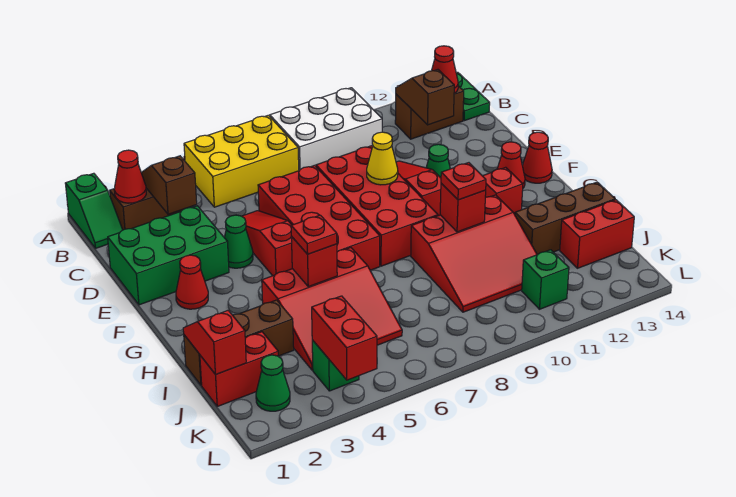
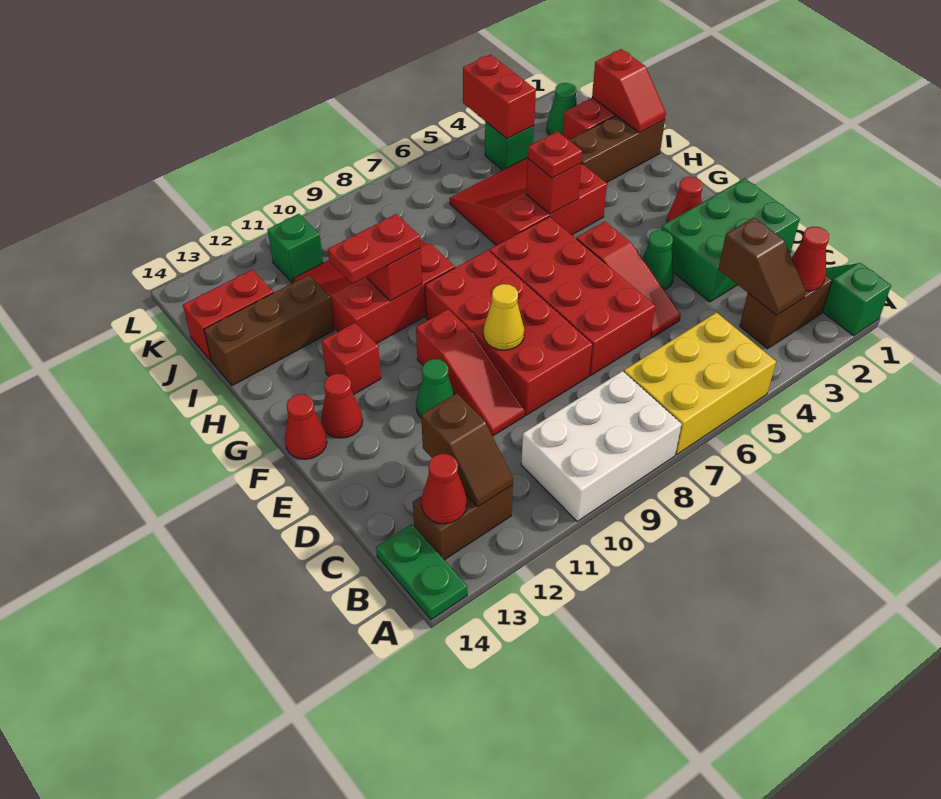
red plate H10 level 3 -> red plate H10:H11 level 3

